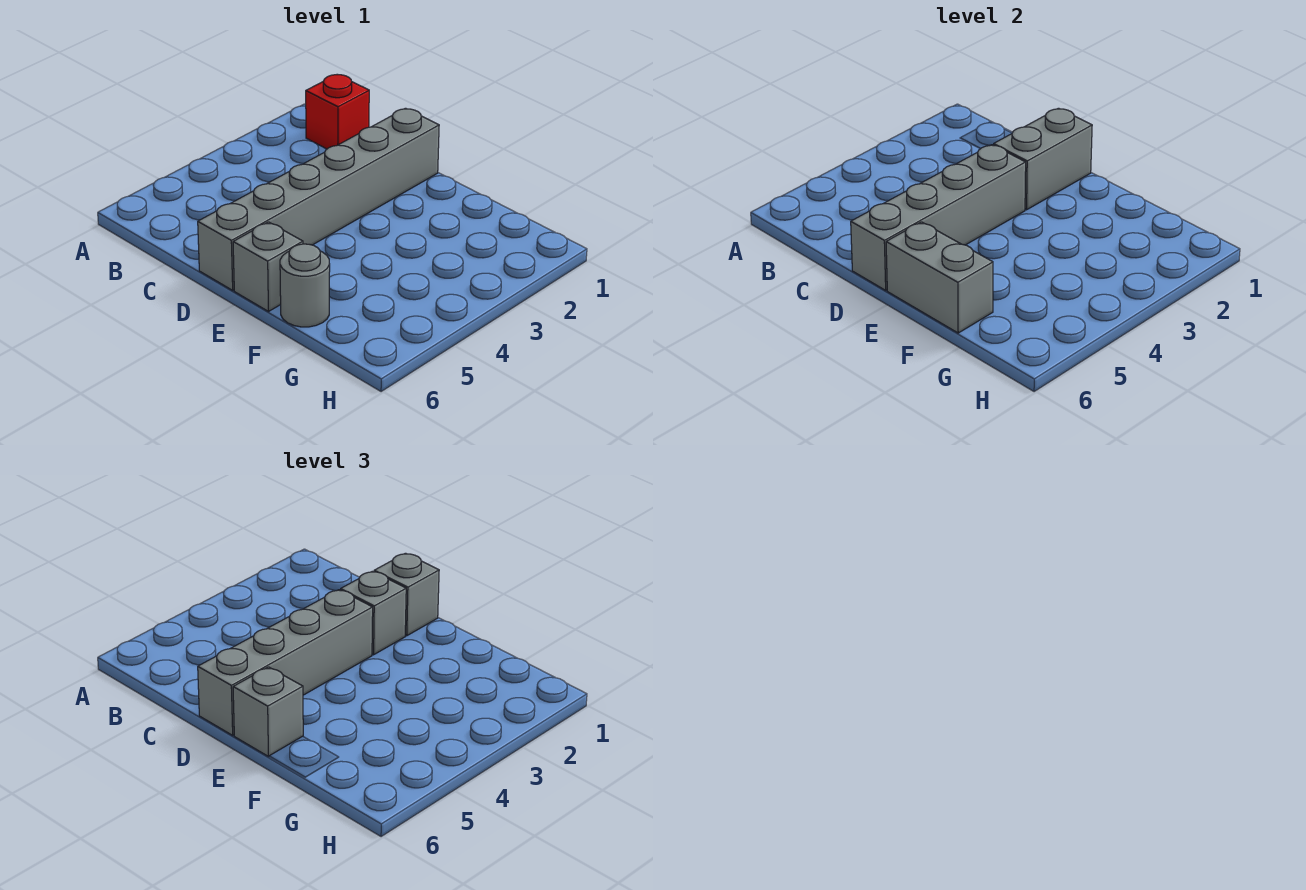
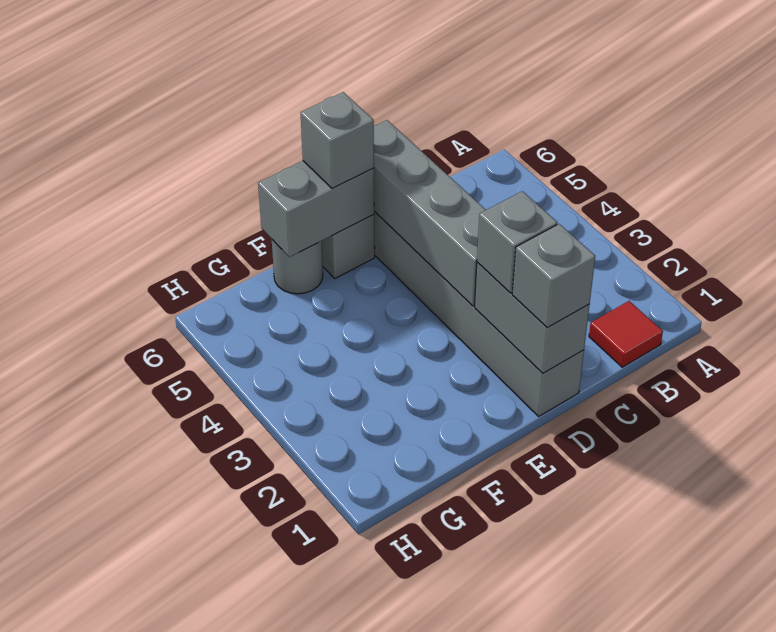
red brick B1 level 1 -> red tile B1 level 1
grey brick D3:D6 level 3 -> none

